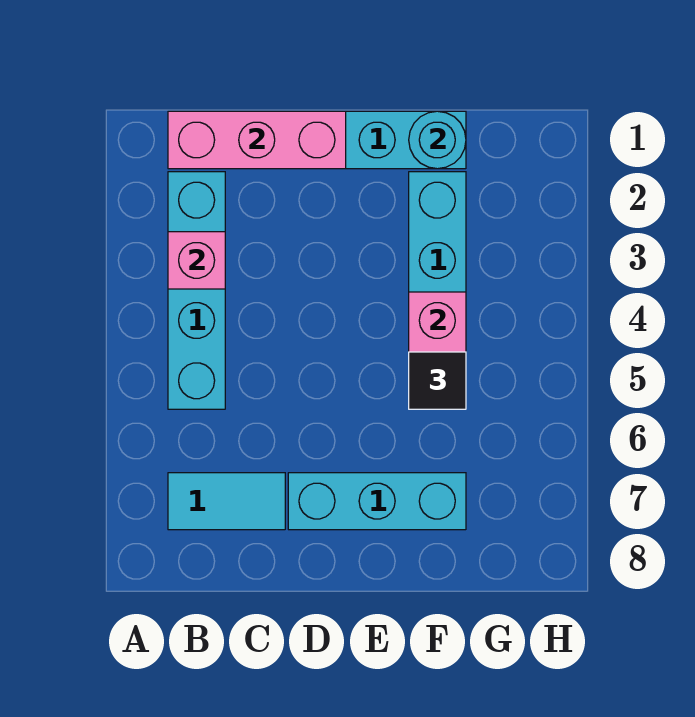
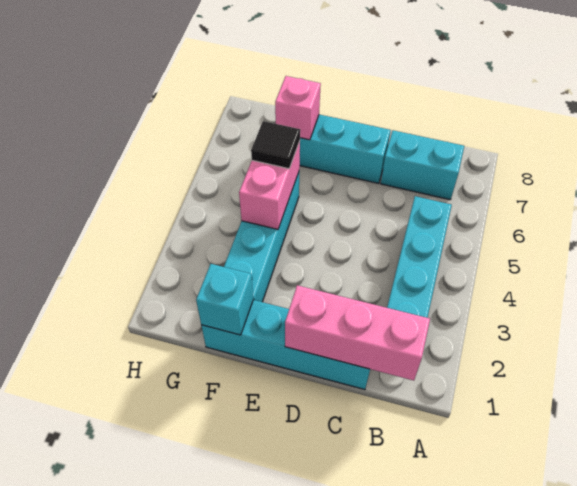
pink brick B3 level 2 -> pink brick F7 level 2
cyan tile B7:C7 level 1 -> cyan brick B7:C7 level 1
cyan round brick F1 level 2 -> cyan brick F1 level 2

